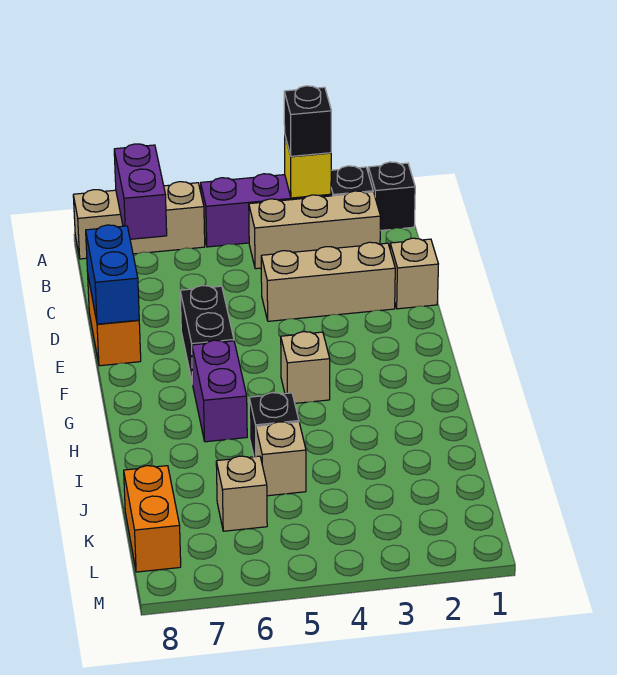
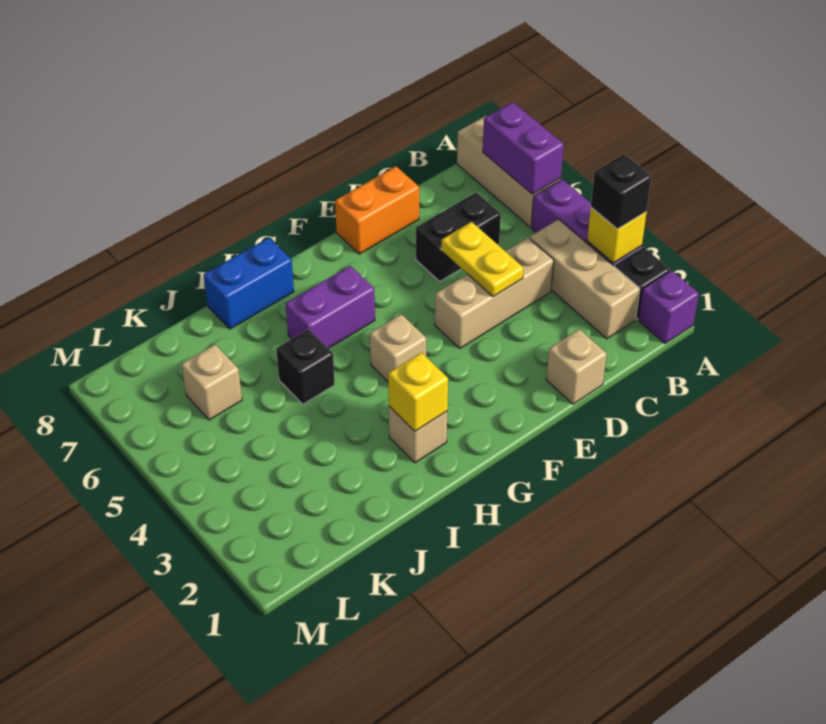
black brick A1 level 1 -> purple brick A1 level 1
purple brick A7:B7 level 2 -> purple brick A6:A7 level 2
tan brick D2:D4 level 1 -> tan brick C4:E4 level 1
none -> yellow plate D4:D5 level 2
blue brick D8:E8 level 2 -> blue brick H8:I8 level 1
black brick E6:F6 level 1 -> black brick C6:D6 level 1
none -> yellow brick H2 level 2
tan brick J5 level 1 -> tan brick H2 level 1
orange brick K8:L8 level 1 -> none

